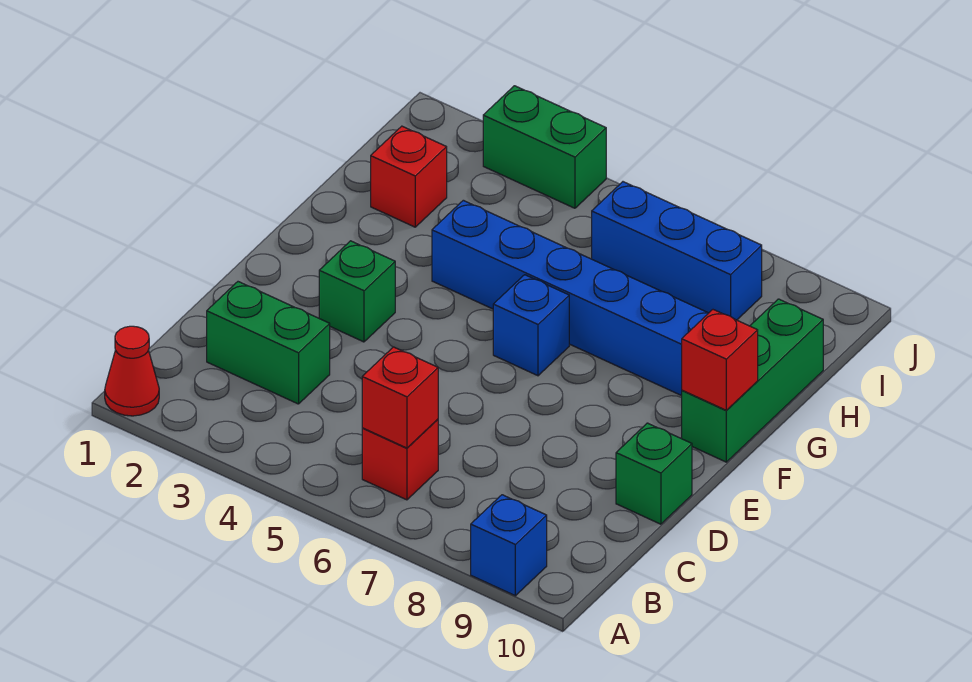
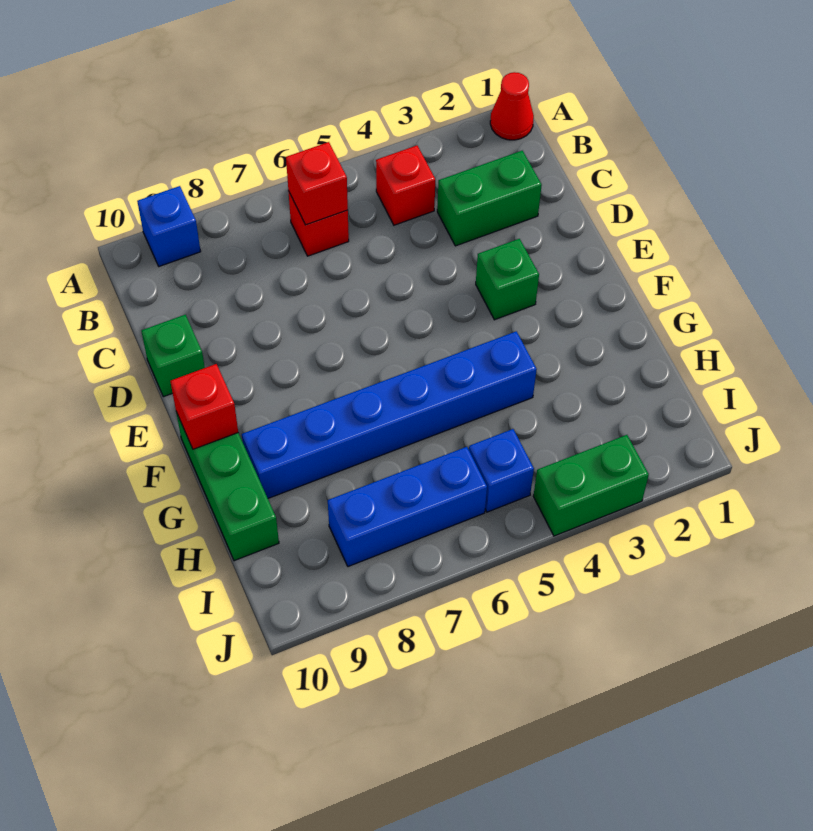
blue brick F6 level 1 -> blue brick I5 level 1
red brick H2 level 1 -> red brick B4 level 1

